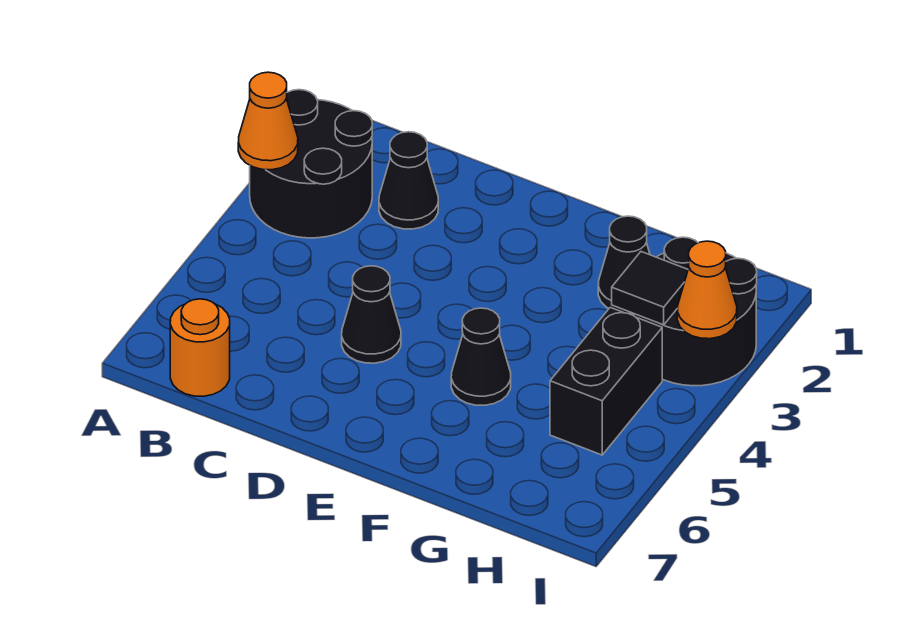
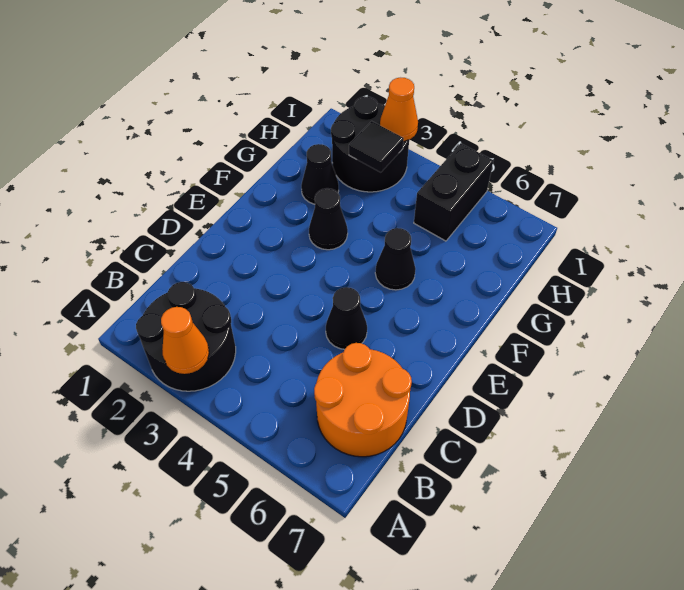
orange round brick B7 level 1 -> orange round brick B6:C7 level 1
black cone C2 level 1 -> black cone F3 level 1
black brick H4:H5 level 1 -> black brick H5:I5 level 1

